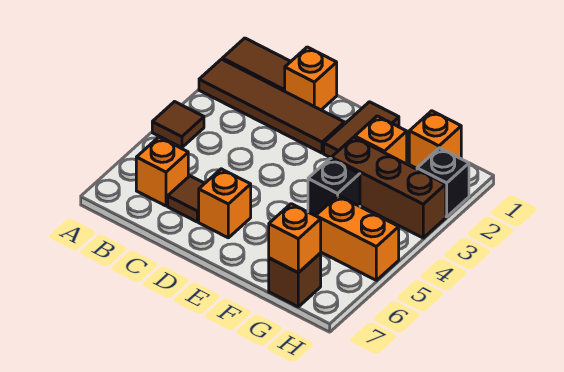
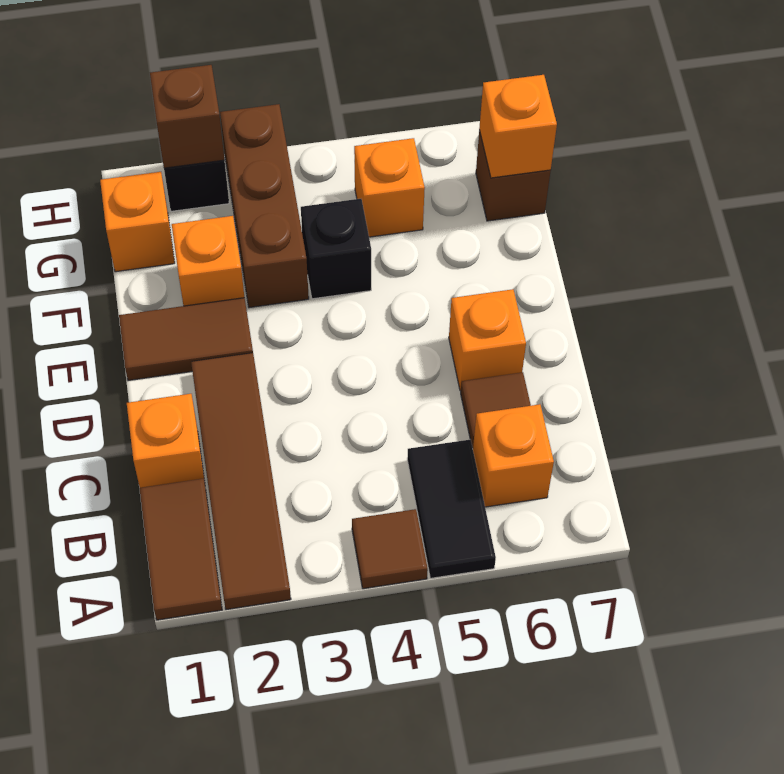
none -> black tile A5:B5 level 1
orange brick G5:H5 level 1 -> orange brick G5 level 1
none -> brown brick H2 level 2

